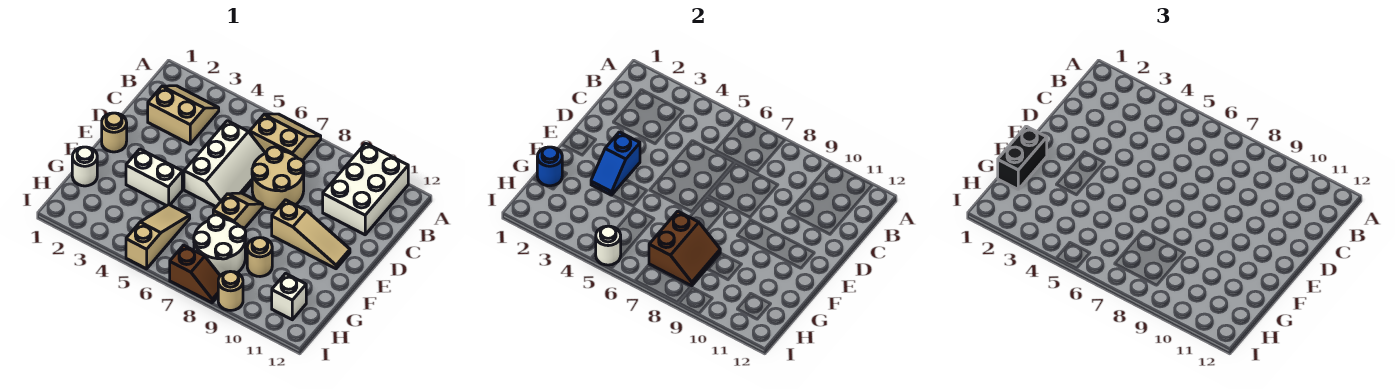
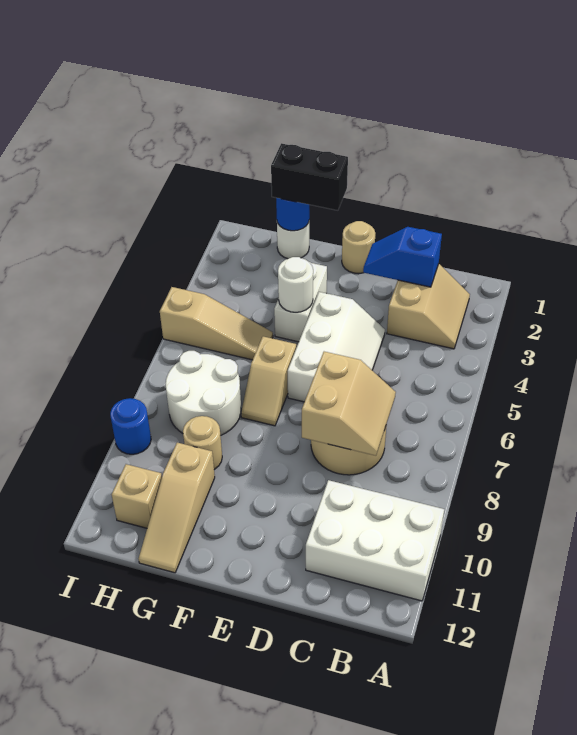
tan slope A6:B7 level 1 top B -> tan slope C7:D8 level 2 top D
white slope C5:E6 level 1 top 5 -> white slope D4:E6 level 1 top E
blue slope E3:F3 level 2 top E -> blue slope C2:D2 level 2 top C
tan slope E7:F7 level 1 top F -> tan slope F6:F7 level 1 top 6
tan slope E9:E11 level 1 top 9 -> tan slope G10:G12 level 1 top 10
brown slope G7:H8 level 2 top 7 -> none
white brick H11 level 1 -> tan brick H11 level 1
white round brick I5 level 2 -> white round brick F4 level 2
brown slope I7:I8 level 1 top 7 -> none
tan round brick I9 level 1 -> blue round brick I9 level 1

